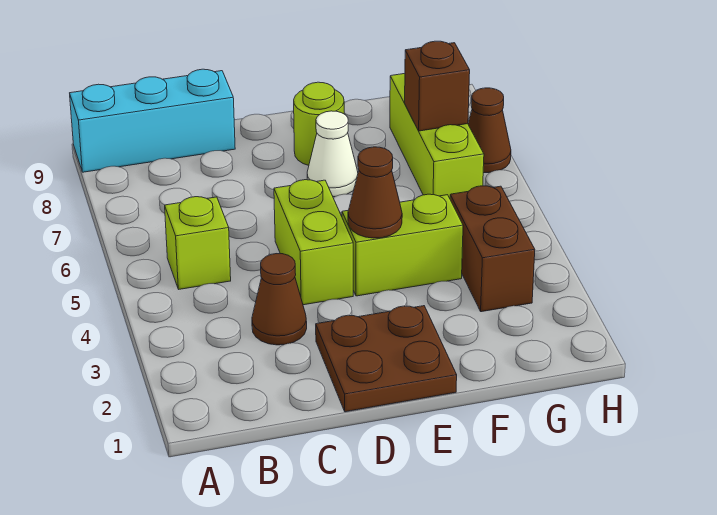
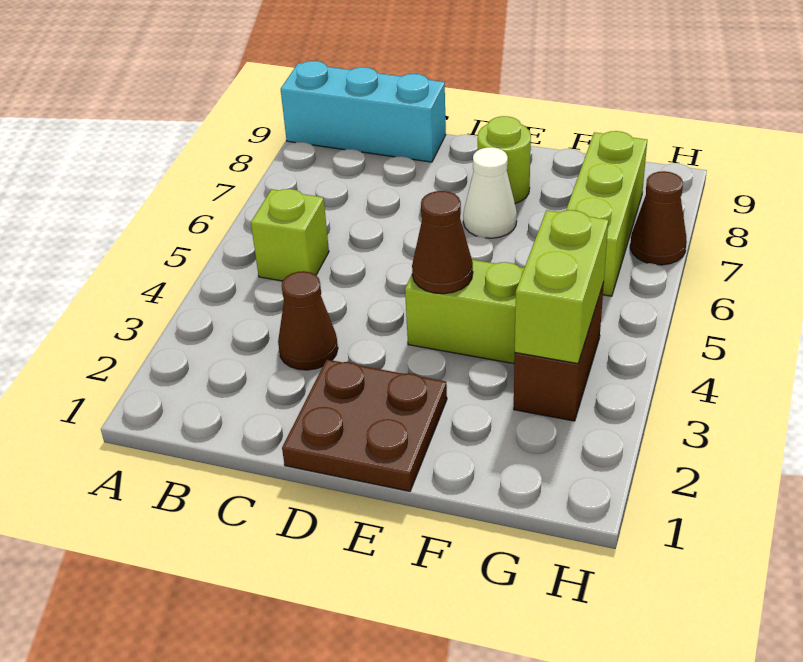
lime brick D4:D5 level 1 -> lime brick G3:G4 level 2
brown brick G7 level 2 -> none

